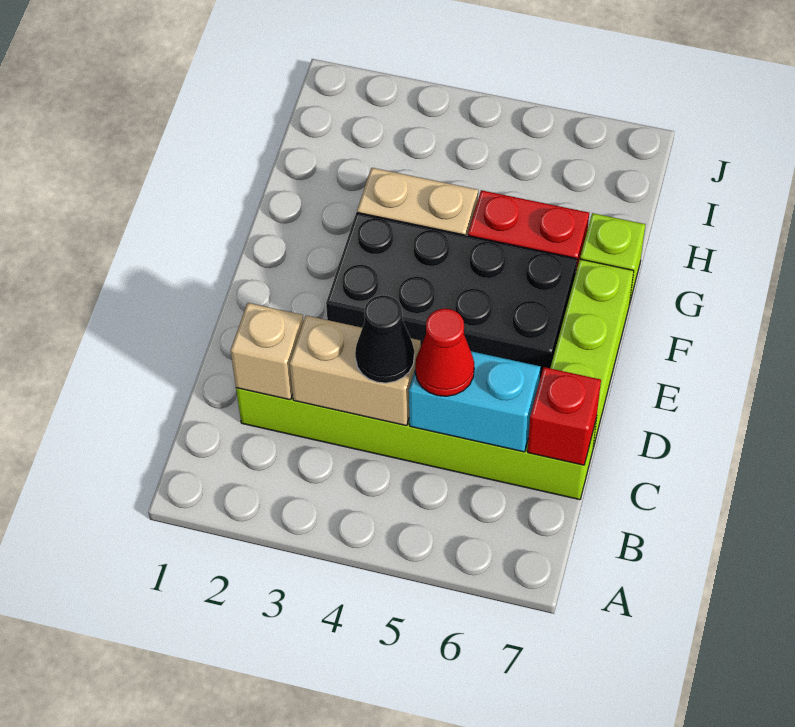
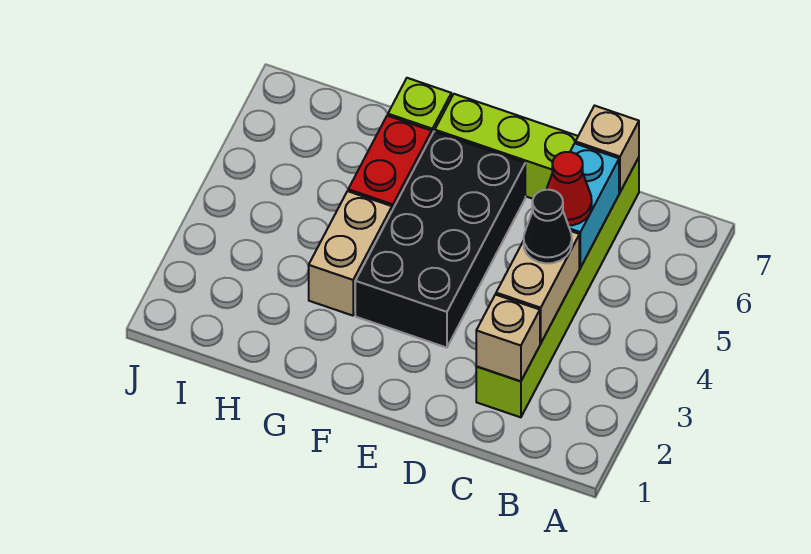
red brick C7 level 2 -> tan brick C7 level 2

